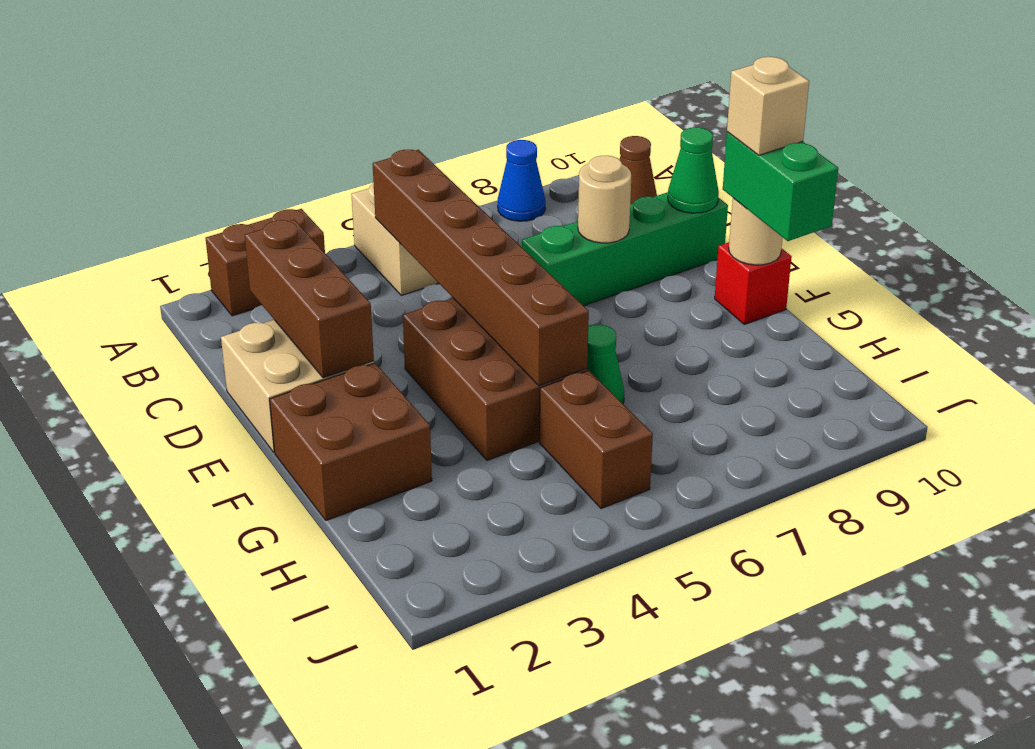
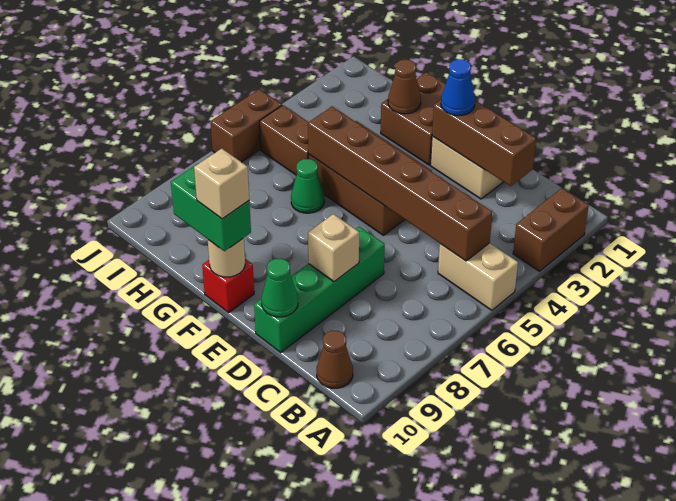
blue cone A8 level 1 -> blue cone E2 level 3
tan round brick D8 level 2 -> tan brick D8 level 2
none -> brown cone G2 level 2
none -> brown brick J5:J6 level 1

